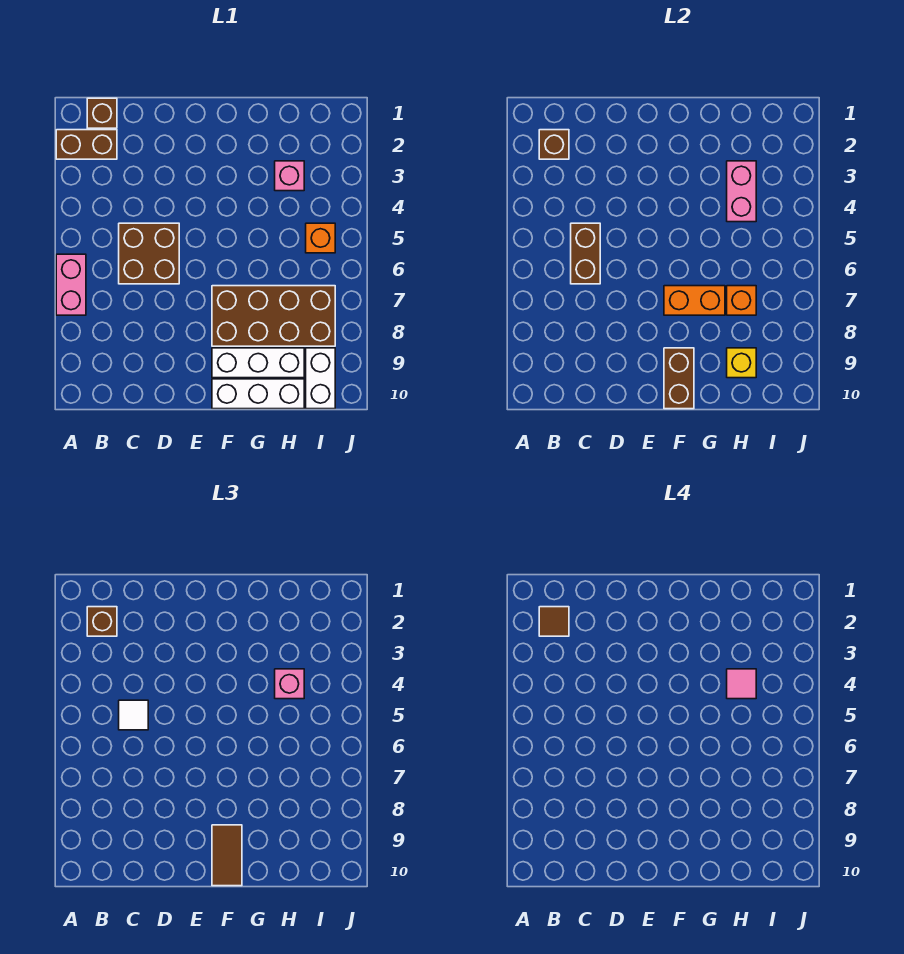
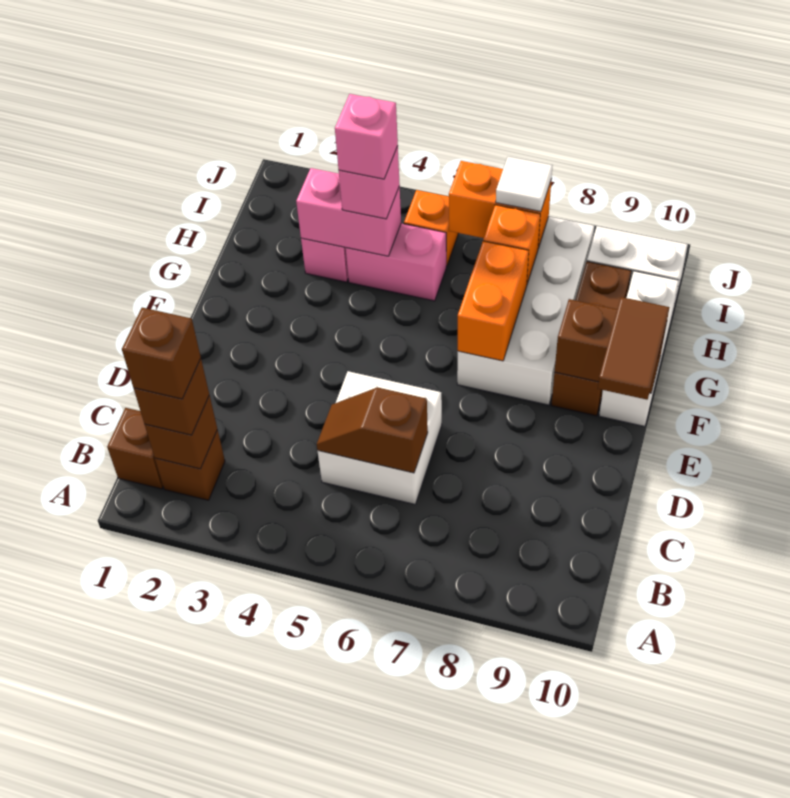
brown brick A2:B2 level 1 -> brown brick B2 level 1
pink brick A6:A7 level 1 -> pink brick H4:H5 level 1
brown tile B2 level 4 -> brown brick B2 level 4
brown brick C5:D6 level 1 -> white brick C5:D6 level 1
brown brick C5:C6 level 2 -> brown slope C5:C6 level 2 top 6
white tile C5 level 3 -> white tile I7 level 3
brown brick F7:I8 level 1 -> white brick F7:I8 level 1
white brick F9:H9 level 1 -> brown brick F9:H9 level 1
brown tile F9:F10 level 3 -> brown tile E10:F10 level 3
pink tile H4 level 4 -> pink brick H4 level 4
yellow brick H9 level 2 -> none
none -> orange brick I6:I7 level 2

